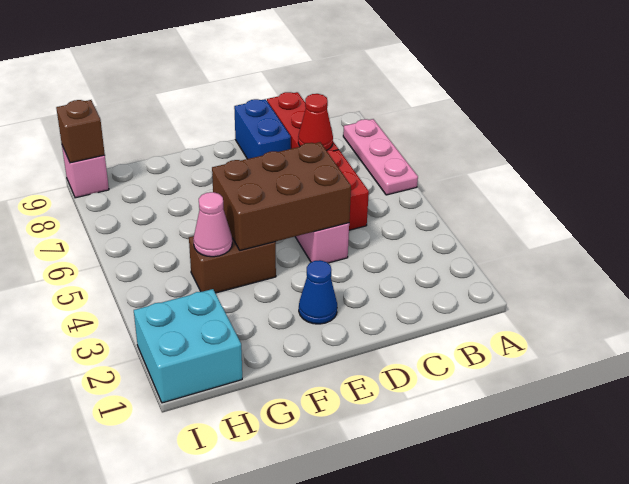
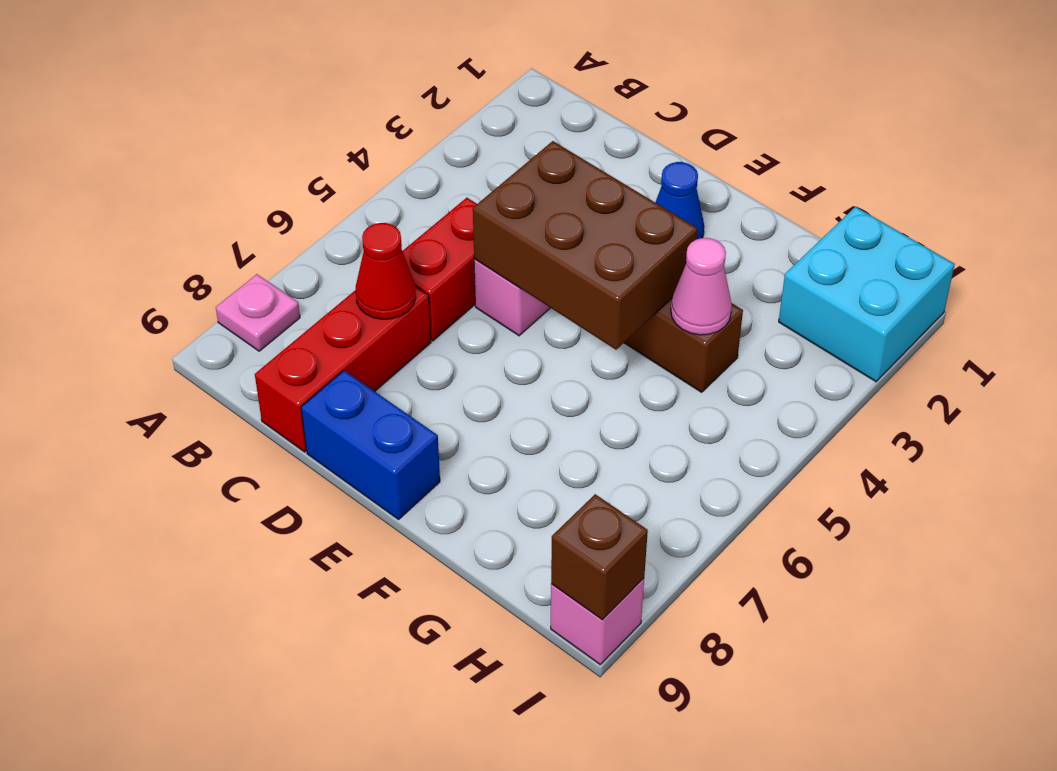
pink plate A6:A8 level 1 -> pink plate A8 level 1
blue brick D8:D9 level 1 -> blue brick D9:E9 level 1

